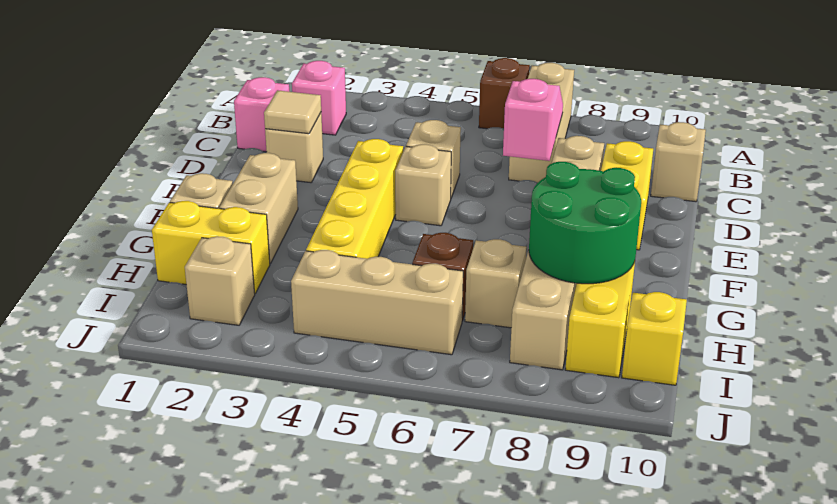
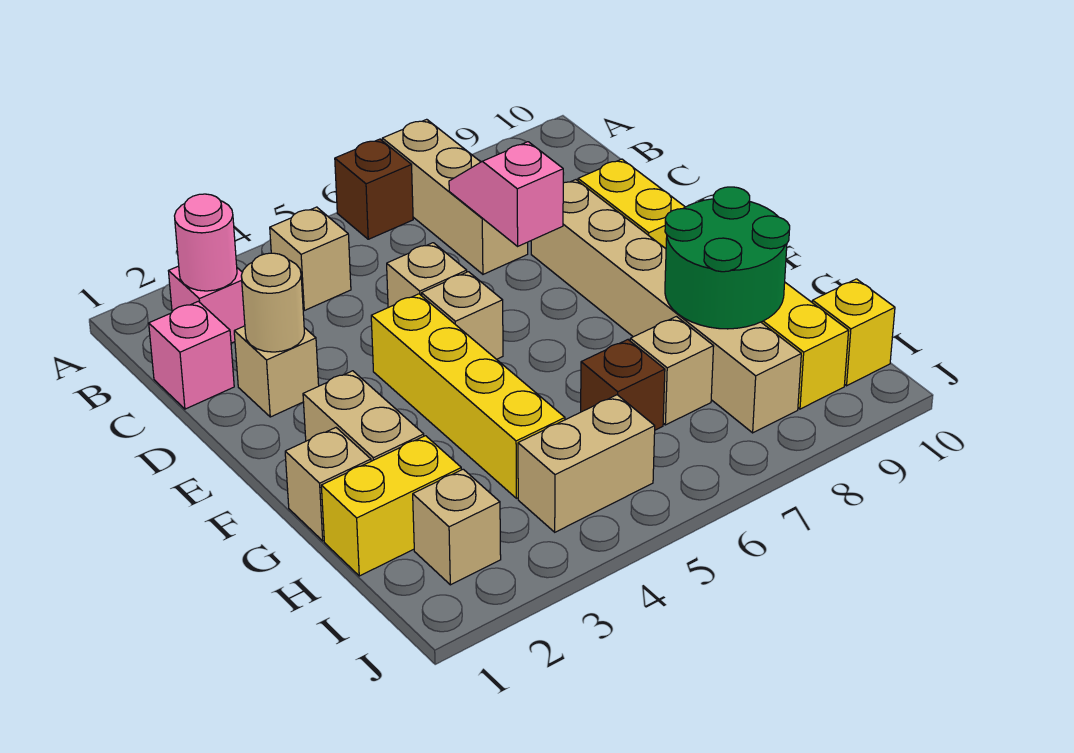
none -> pink round brick B2 level 2
tan brick C10 level 1 -> tan brick B4 level 1
tan tile D2 level 2 -> tan round brick D2 level 2
tan brick I4:I6 level 1 -> tan brick I4:I5 level 1

